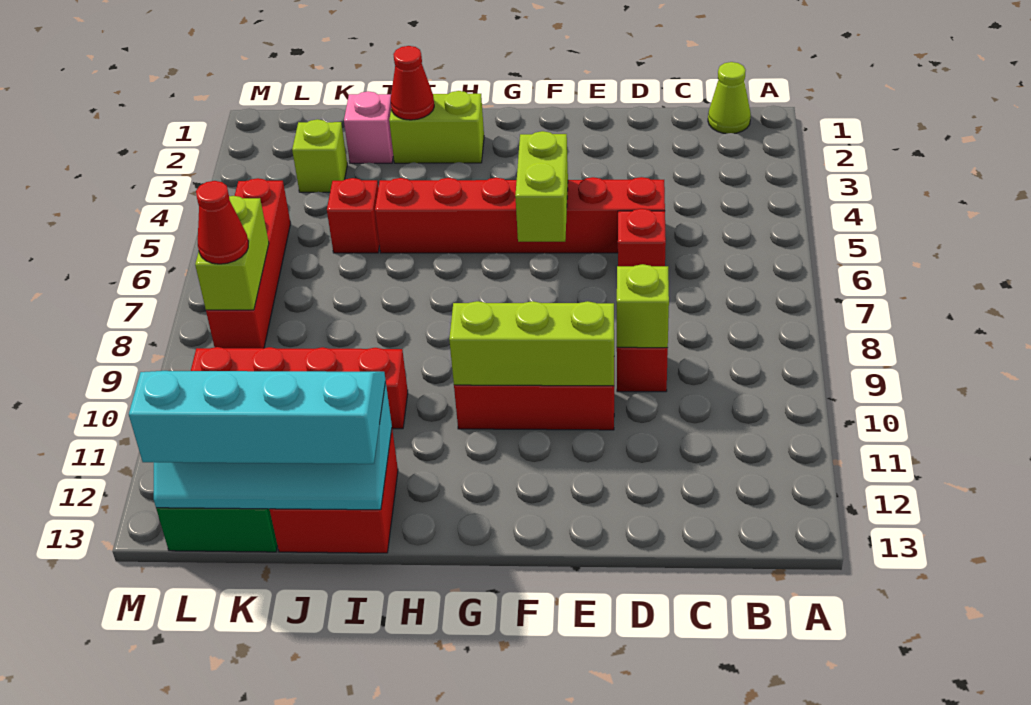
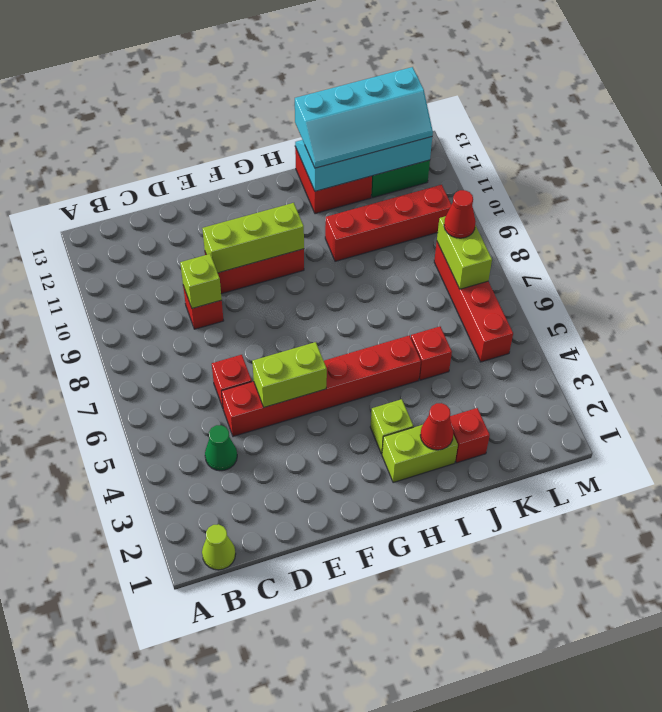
none -> green cone C4 level 1
lime brick F5:F6 level 2 -> lime brick E5:F5 level 2
pink brick J2 level 1 -> red brick J2 level 1
lime brick K3 level 1 -> lime brick H3 level 1

